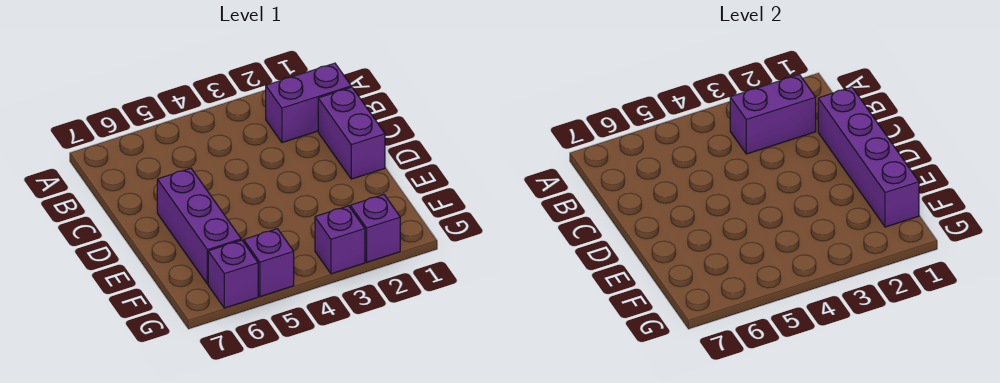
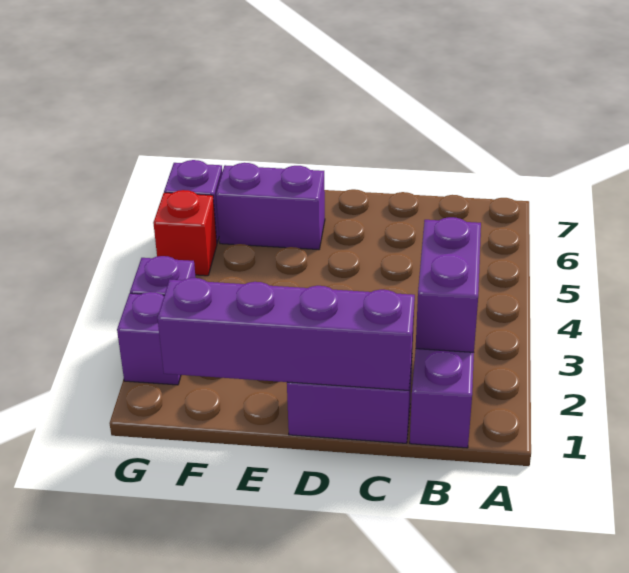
purple brick D6:F6 level 1 -> purple brick E6:F6 level 1
purple brick G5 level 1 -> red brick G5 level 1

